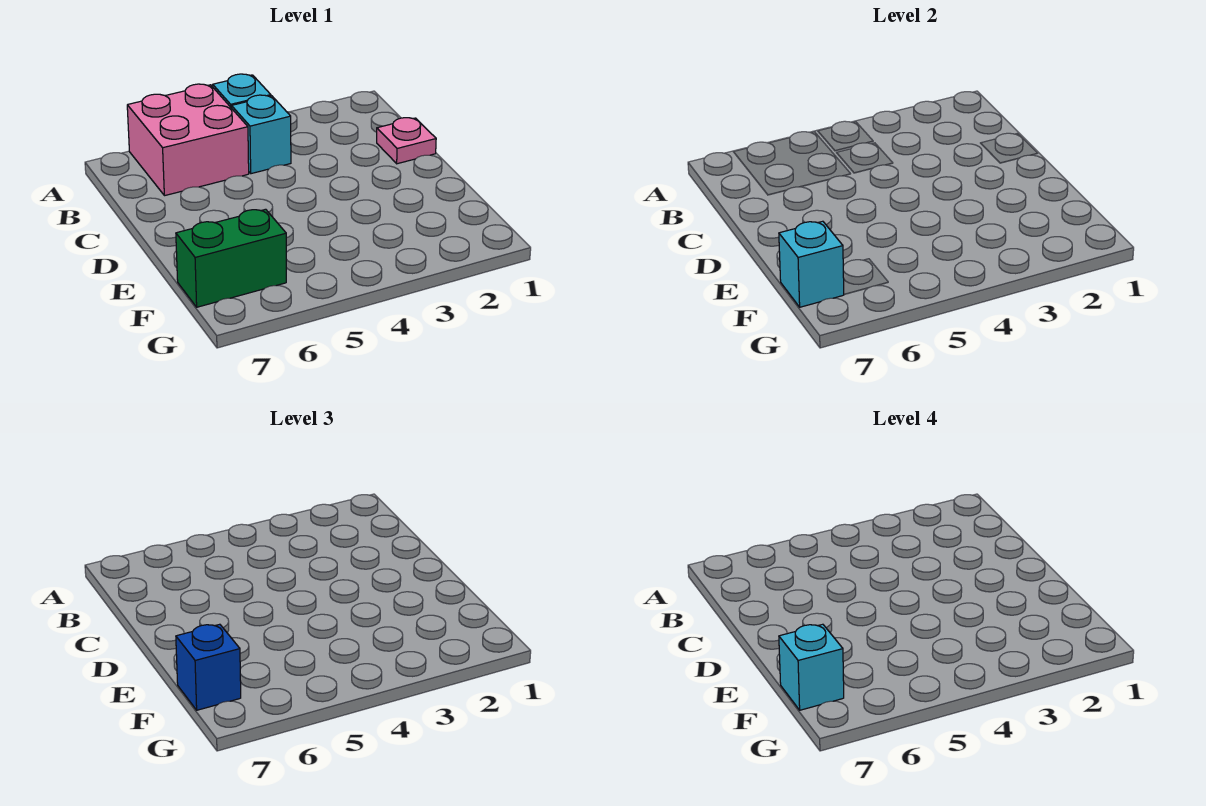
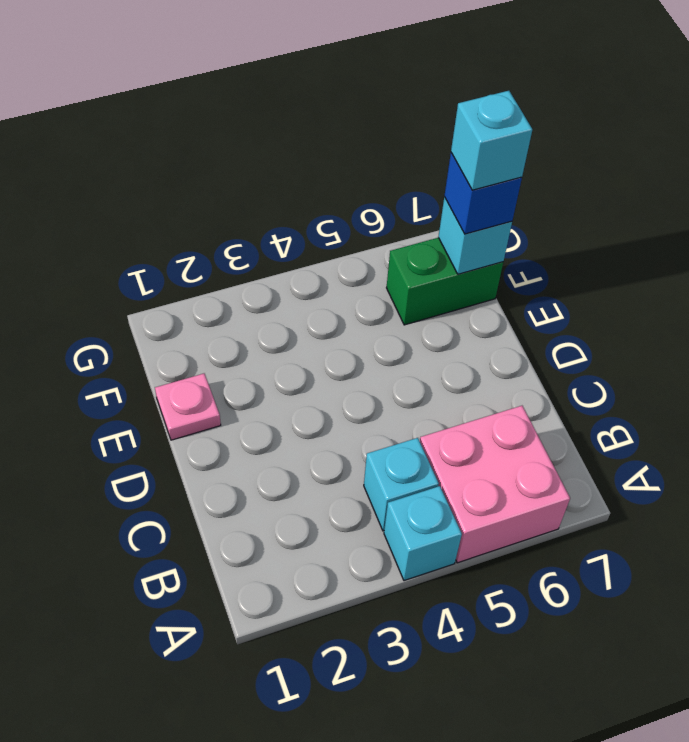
pink plate C1 level 1 -> pink plate E1 level 1

